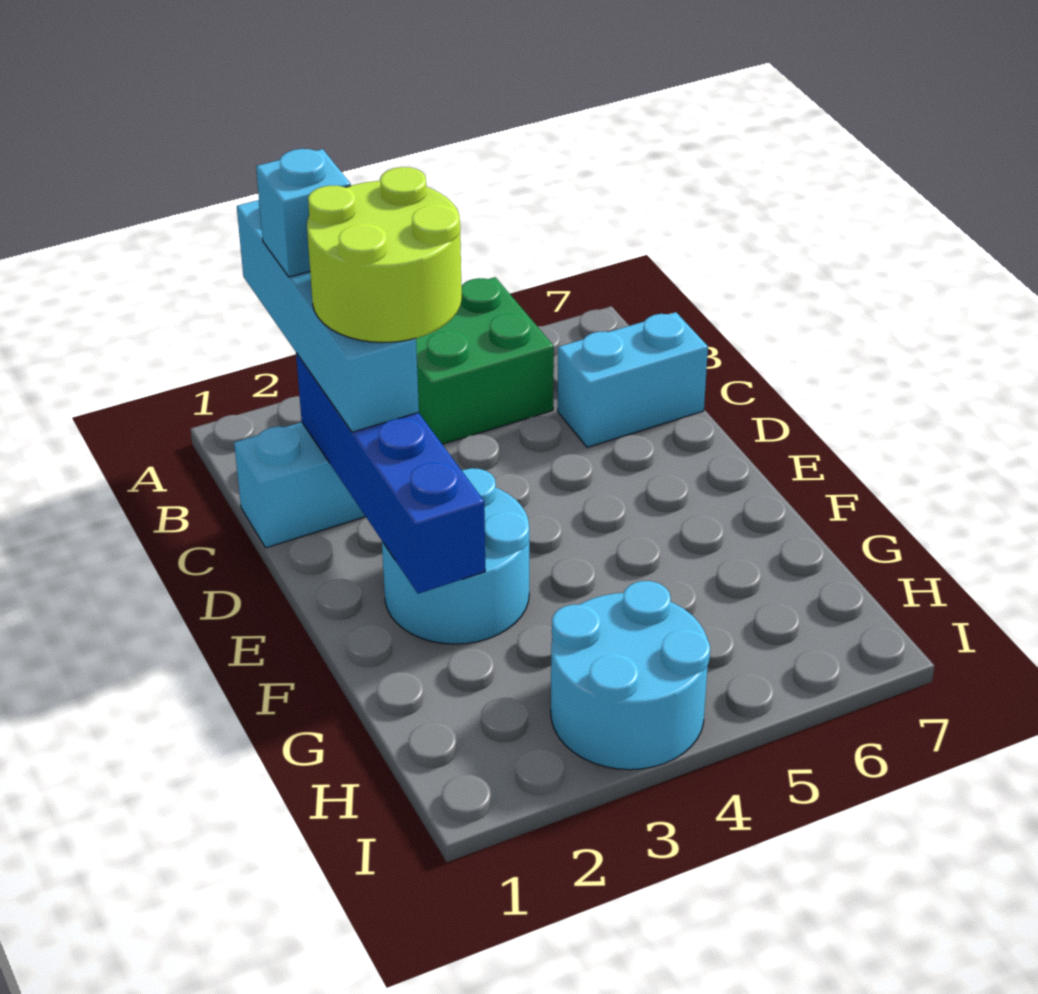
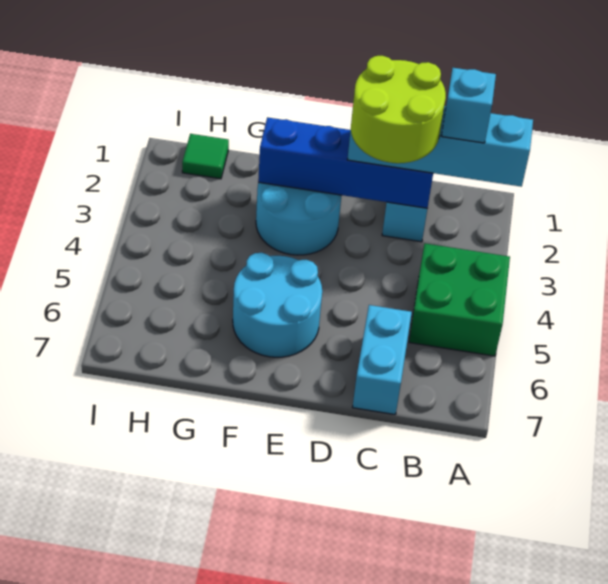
none -> green tile H1 level 1
cyan round brick H3:I4 level 1 -> cyan round brick E5:F6 level 1

